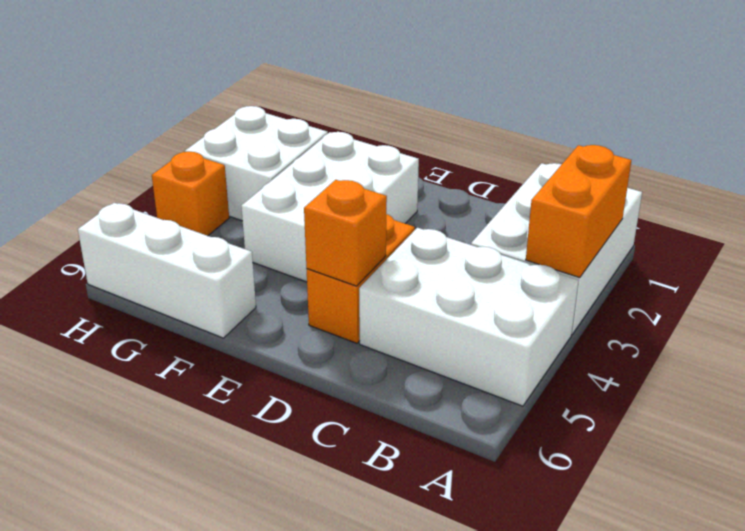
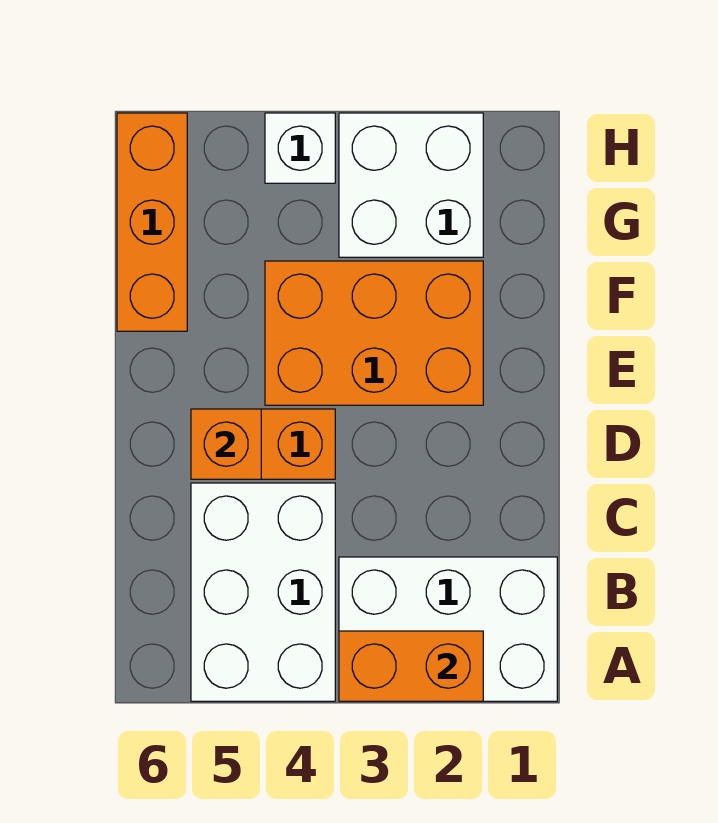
white brick E2:F4 level 1 -> orange brick E2:F4 level 1
white brick F6:H6 level 1 -> orange brick F6:H6 level 1
orange brick H4 level 1 -> white brick H4 level 1

